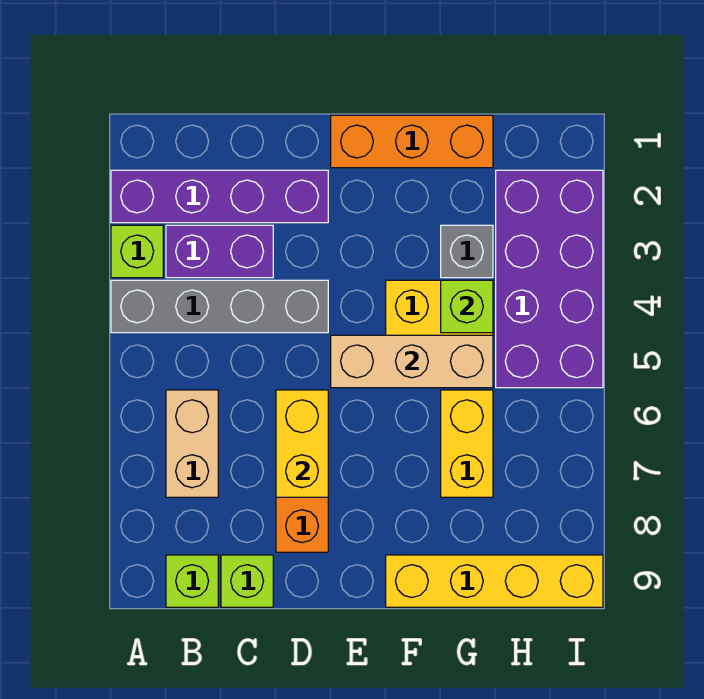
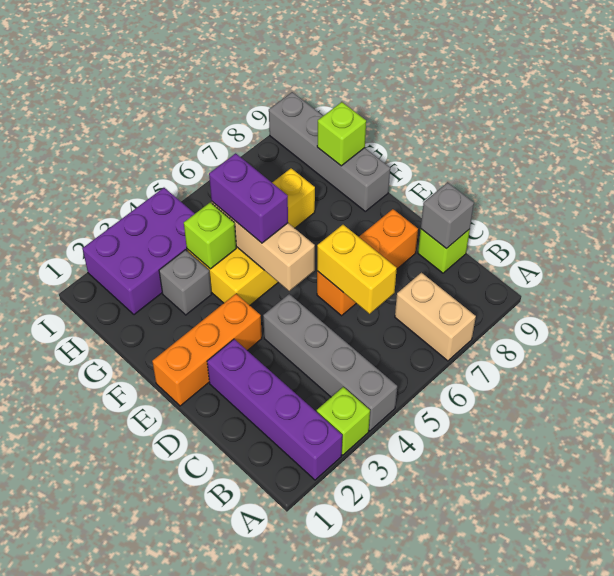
purple brick B3:C3 level 1 -> purple brick F5:G5 level 3
tan brick B6:B7 level 1 -> tan brick A7:B7 level 1
lime brick B9 level 1 -> lime brick G9 level 2
none -> grey brick C9 level 2
yellow brick D6:D7 level 2 -> yellow brick C6:D6 level 2
orange brick E1:G1 level 1 -> orange brick E1:E3 level 1
yellow brick F9:I9 level 1 -> grey brick F9:I9 level 1
purple brick H2:I5 level 1 -> purple brick H2:I4 level 1

